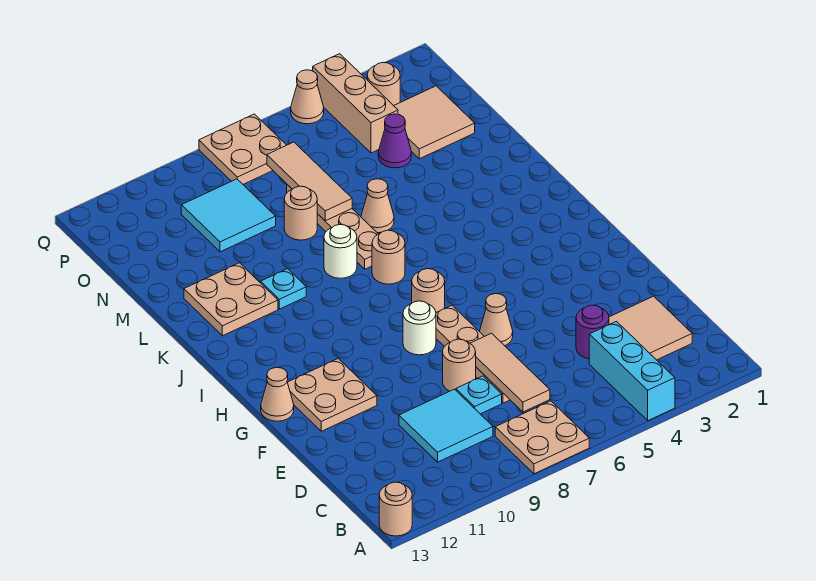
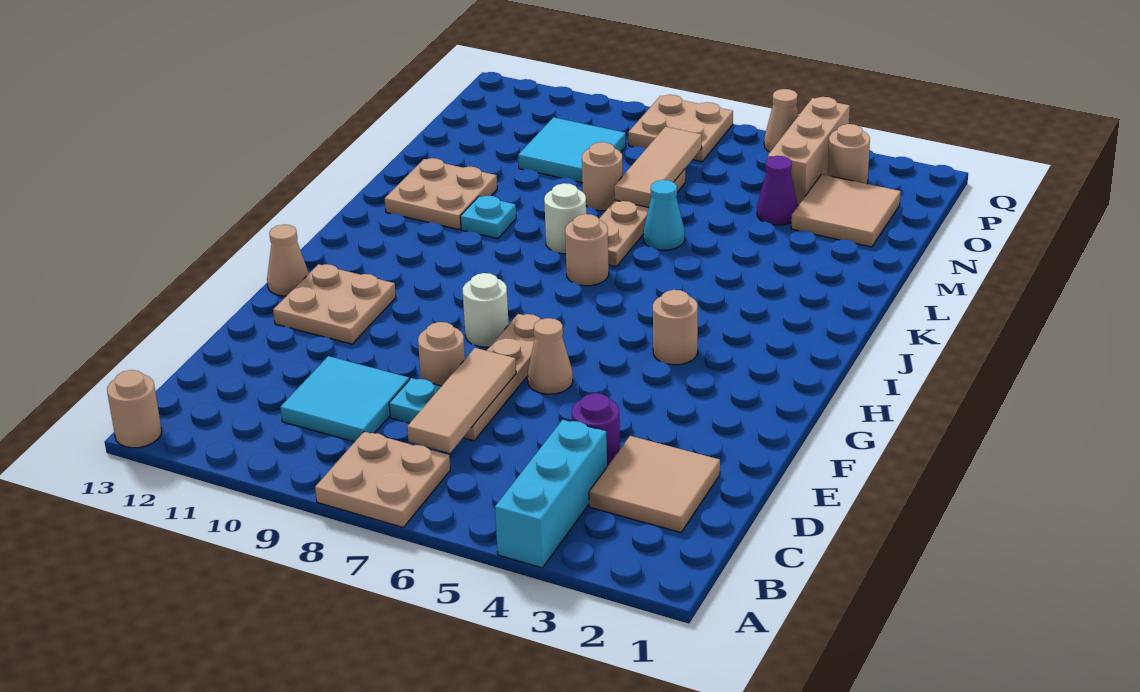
tan round brick H7 level 1 -> tan round brick H4 level 1
tan cone L6 level 1 -> cyan cone L6 level 1

